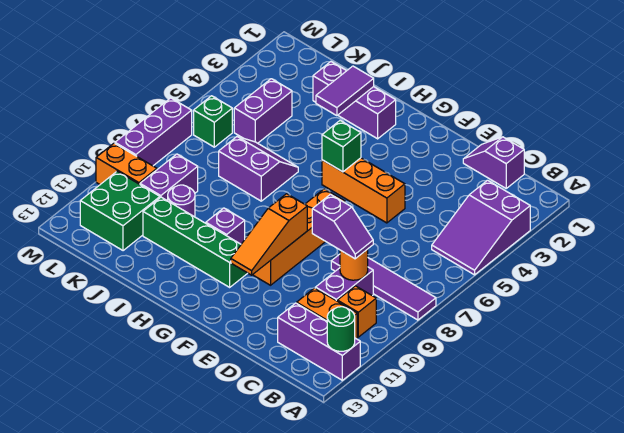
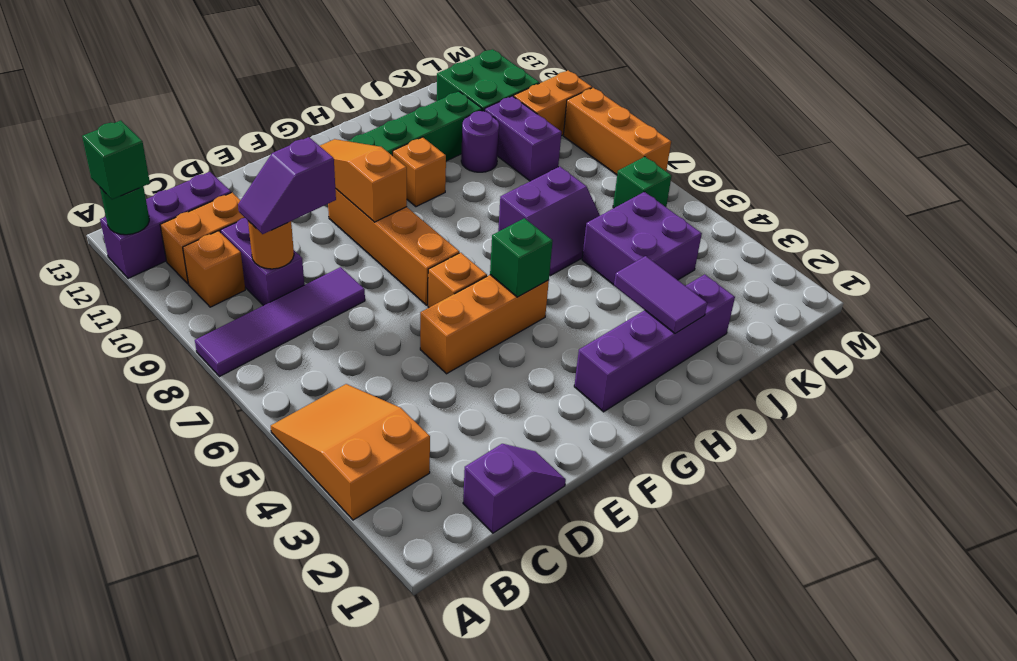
purple slope A3:B5 level 1 top 3 -> orange slope A3:B5 level 1 top 3
none -> green brick A12 level 3
none -> orange brick F6 level 1
purple brick H2:J2 level 1 -> purple brick G2:J2 level 1
purple brick H10 level 1 -> orange brick H10 level 1
purple brick K4:K5 level 1 -> purple brick J4:K5 level 1
purple brick M7:M9 level 1 -> orange brick M7:M9 level 1

